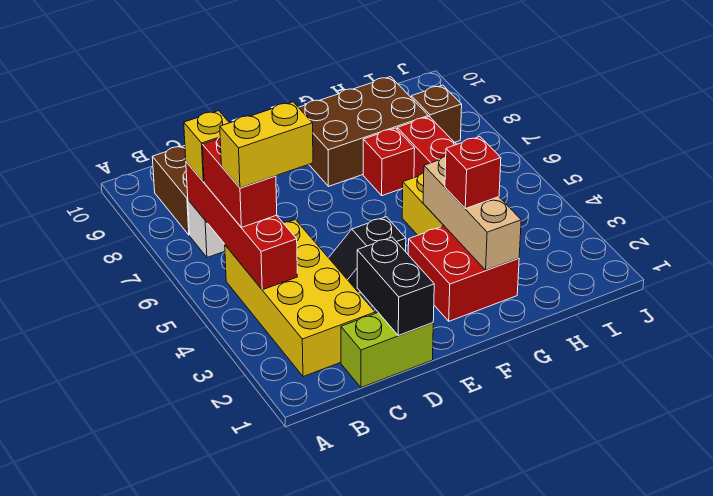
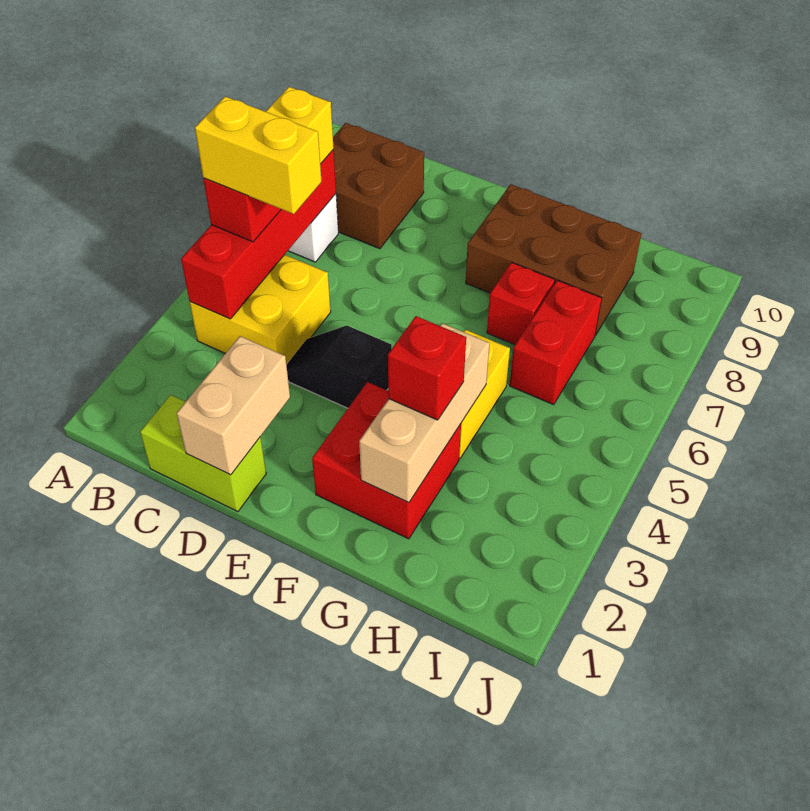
yellow brick B2:C5 level 1 -> yellow brick B4:C5 level 1
black brick D1:D2 level 2 -> tan brick D1:D2 level 2
brown brick I8 level 1 -> none

